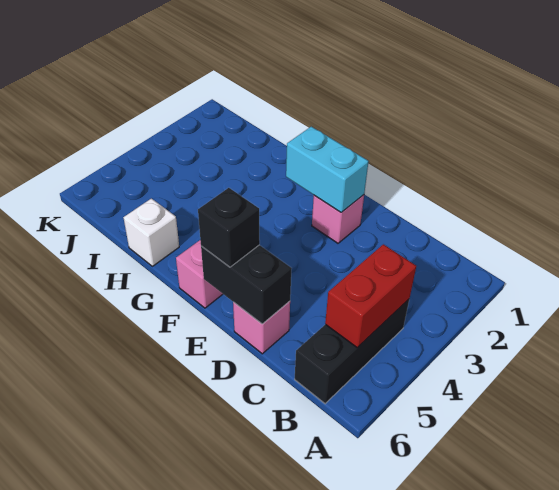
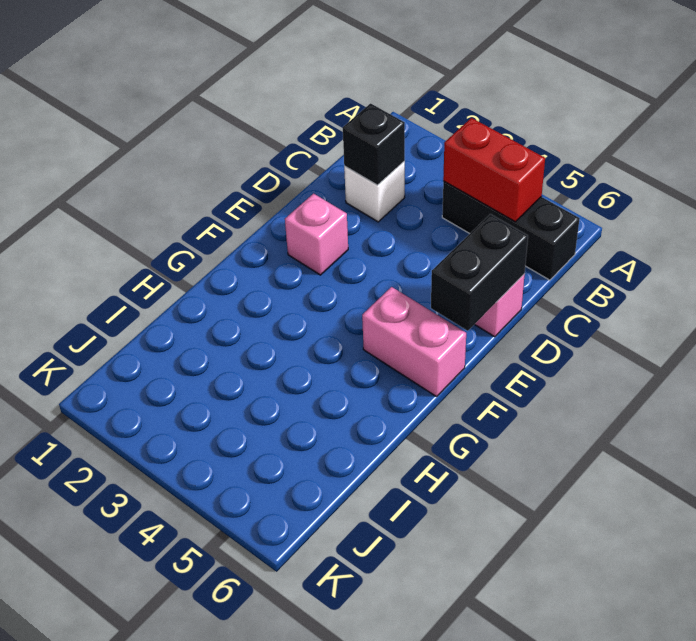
cyan brick E2:F2 level 2 -> none
black brick E6 level 3 -> black brick C2 level 2
white brick H6 level 1 -> white brick C2 level 1

